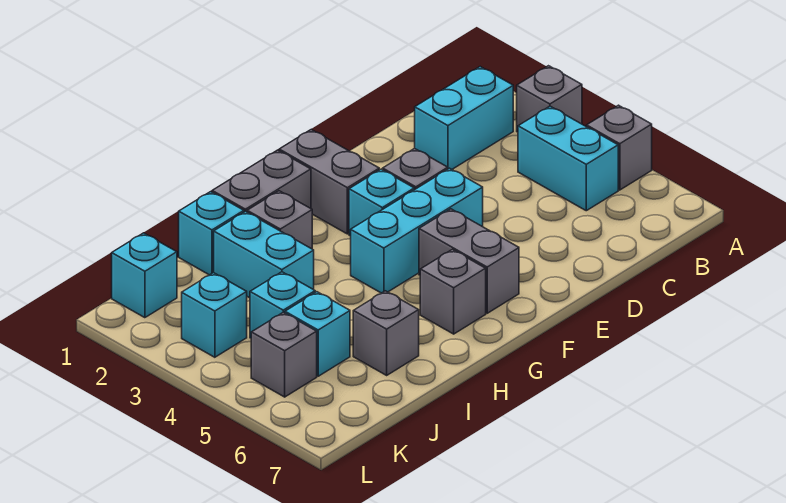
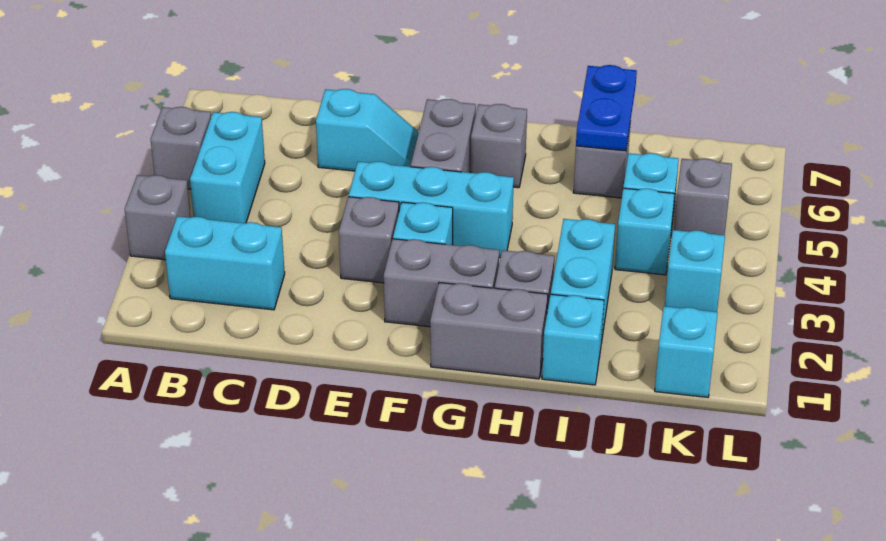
none -> cyan slope D6:E6 level 1 top D
grey brick F1:F2 level 1 -> grey brick F2:G2 level 1
none -> blue plate I6:I7 level 2

